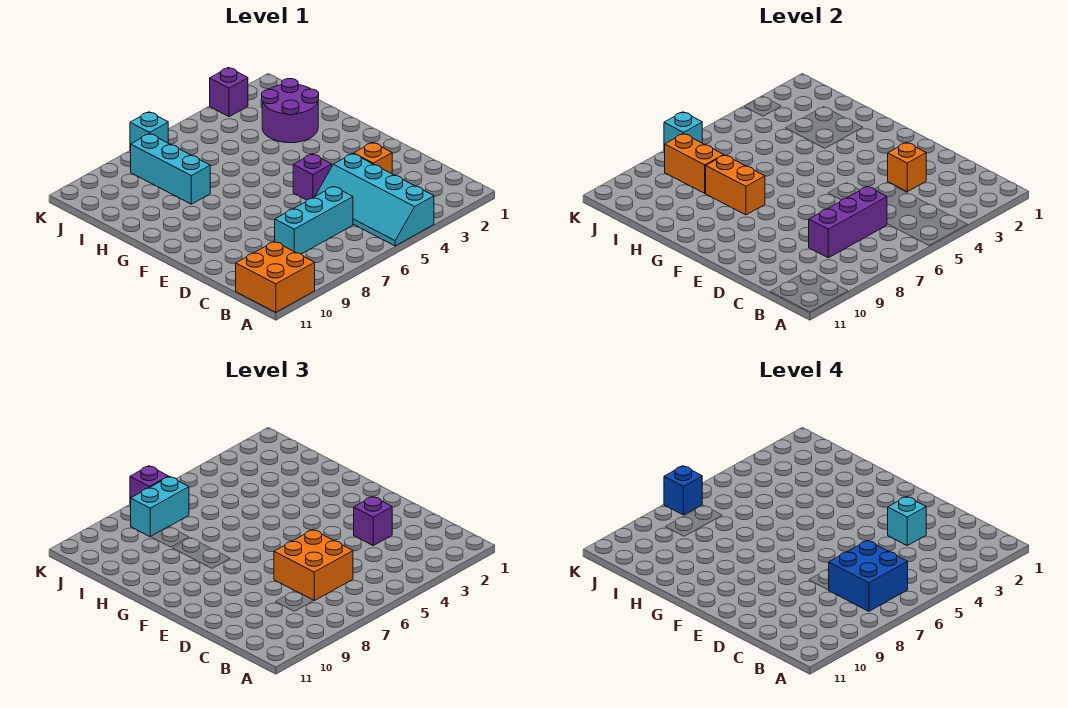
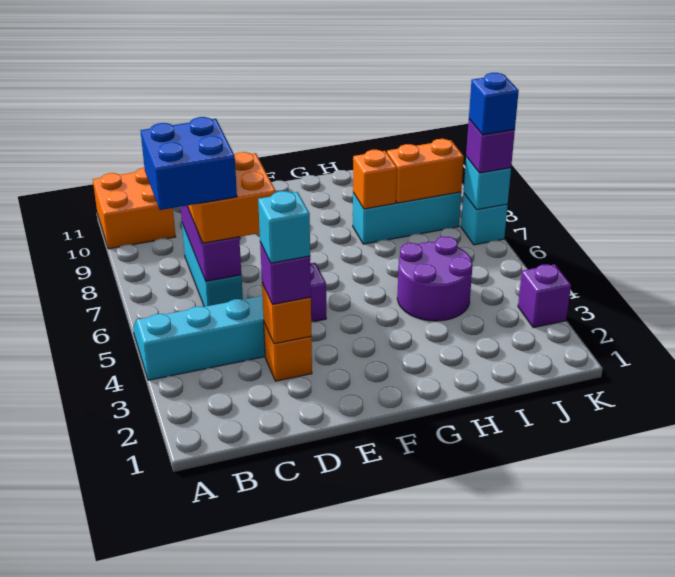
orange brick G8:H8 level 2 -> orange brick H8 level 2
purple round brick H2:I3 level 1 -> purple round brick H4:I5 level 1
cyan brick J7:J8 level 3 -> none

